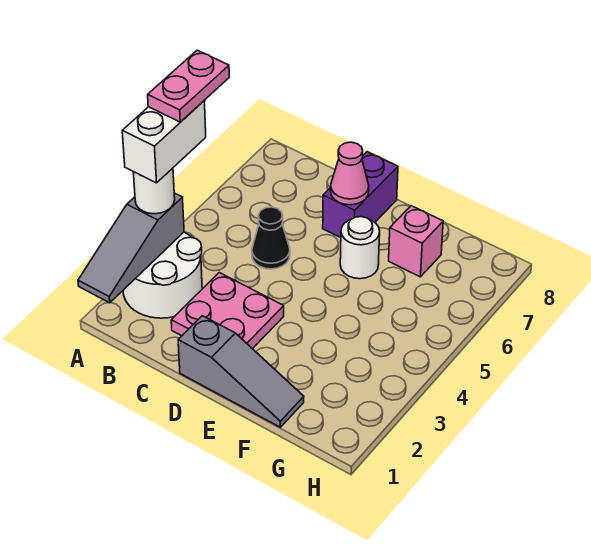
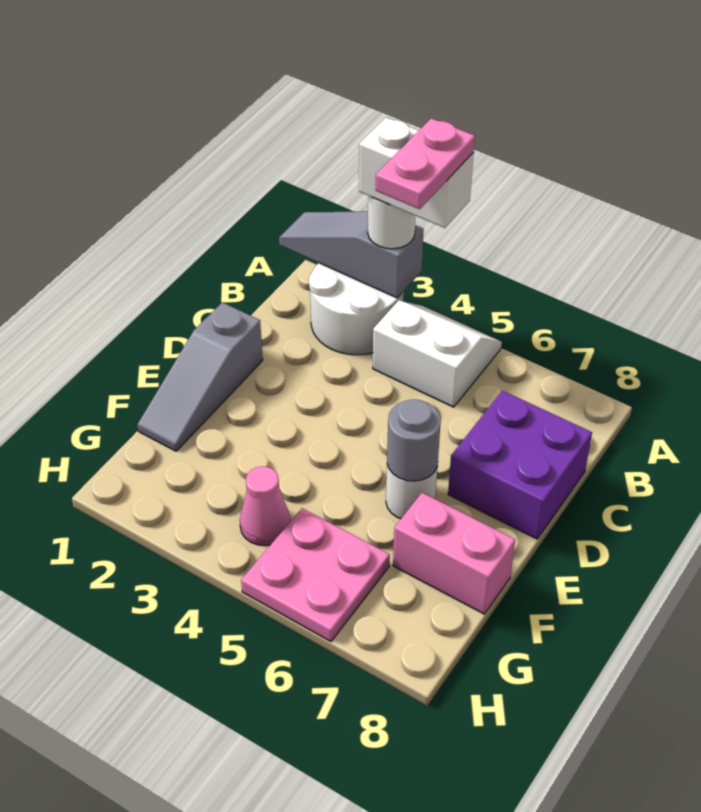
none -> white slope A4:B5 level 1 top B
pink plate A4:A5 level 5 -> pink plate A4:B4 level 5
pink plate C2:D3 level 1 -> pink plate G5:H6 level 1
black cone C5 level 1 -> none
purple brick D7:D8 level 1 -> purple brick C7:D8 level 1
pink cone D7 level 2 -> pink cone G4 level 1
none -> grey round brick E6 level 2
pink brick F7 level 1 -> pink brick F7:F8 level 1

